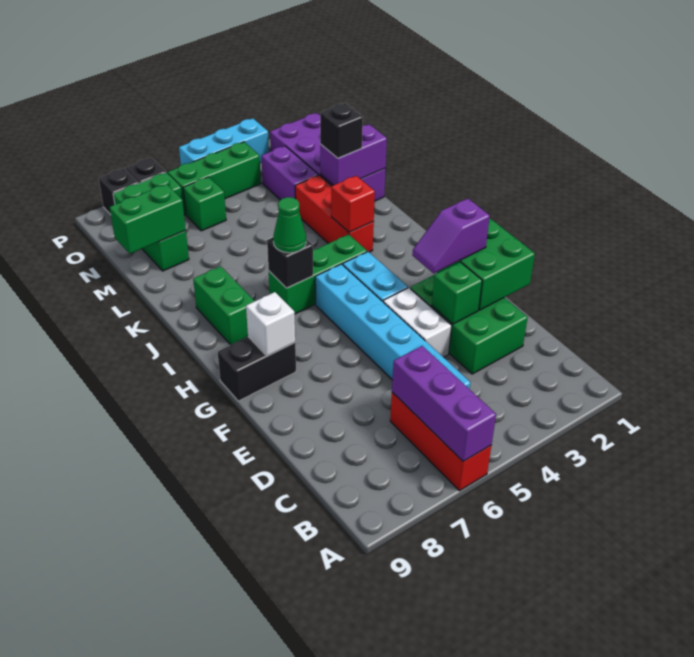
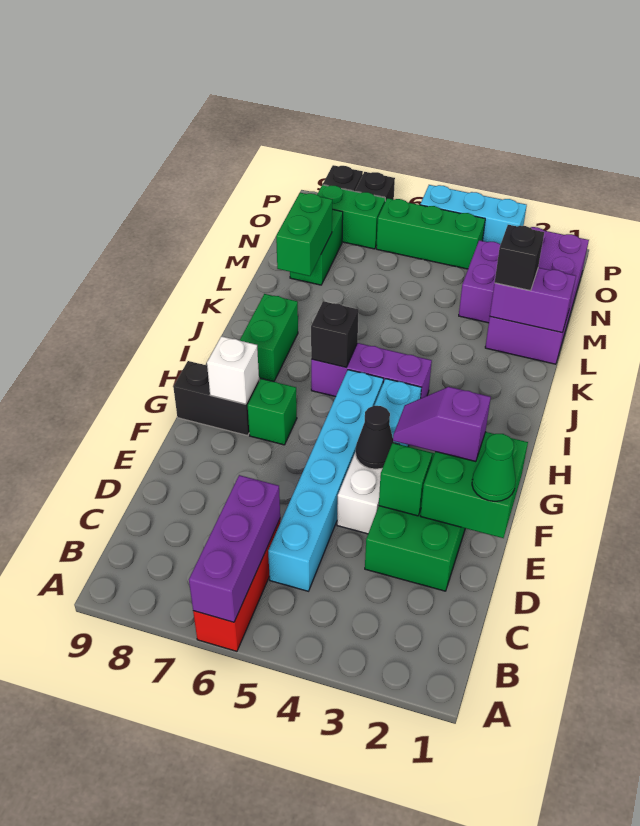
none -> black cone F4 level 2
green brick I4:I6 level 1 -> purple brick I4:I6 level 1
green cone I6 level 3 -> green cone E1 level 3
red brick J3:L3 level 1 -> none
red brick J3 level 2 -> none
green brick M8:M9 level 2 -> green brick L8:M8 level 2
green brick N6 level 1 -> green brick G7 level 1

